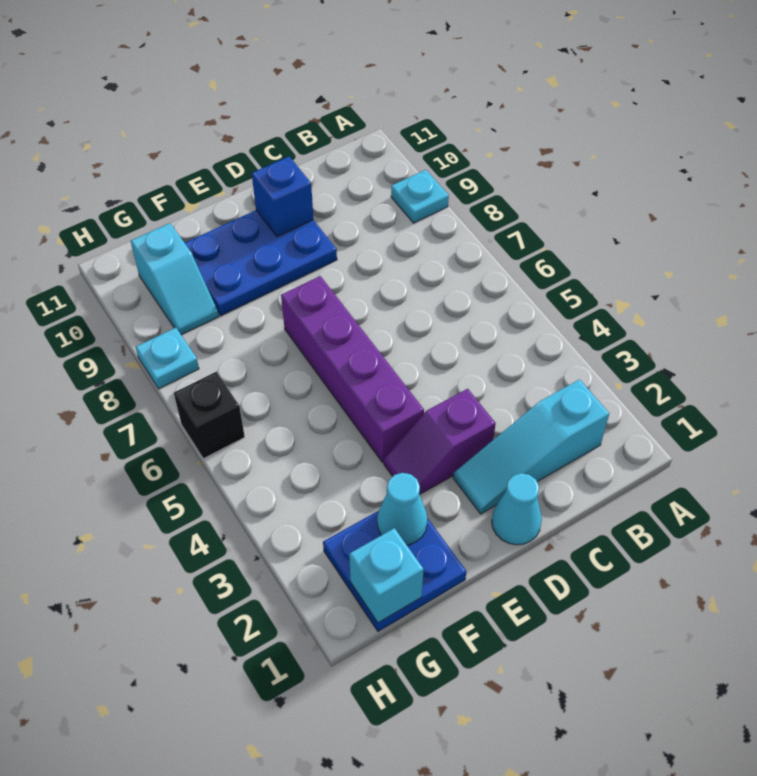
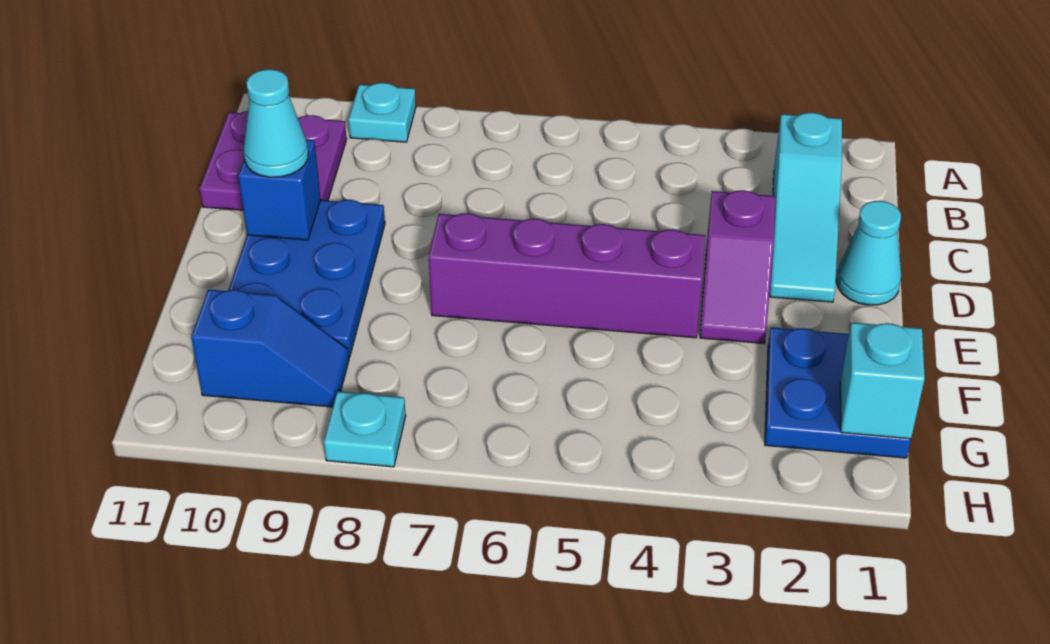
none -> purple plate B10:C11 level 1
cyan cone F2 level 2 -> cyan cone D10 level 3
cyan slope G9:G10 level 1 top 10 -> blue slope G9:G10 level 1 top 10
black brick H6 level 1 -> none

